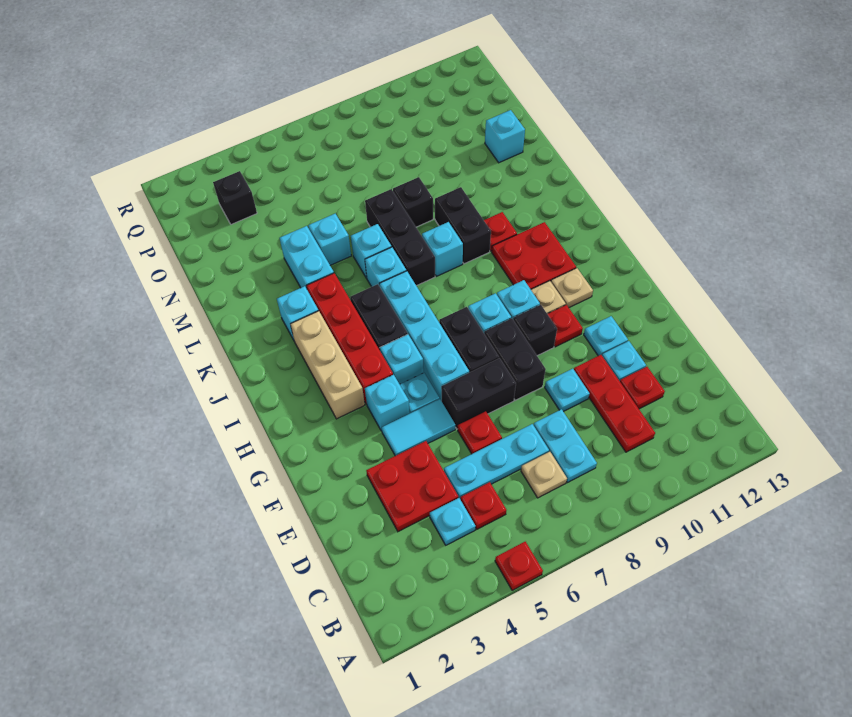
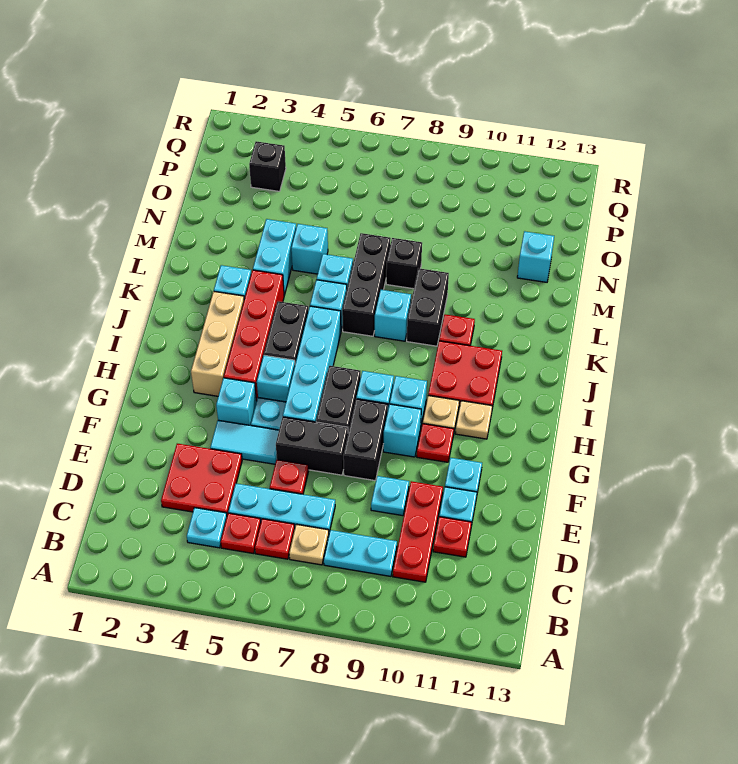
red plate A5 level 1 -> red plate C6 level 1
cyan plate C8:D8 level 1 -> cyan plate C8:C9 level 1
black brick G9 level 1 -> cyan brick G9 level 1

